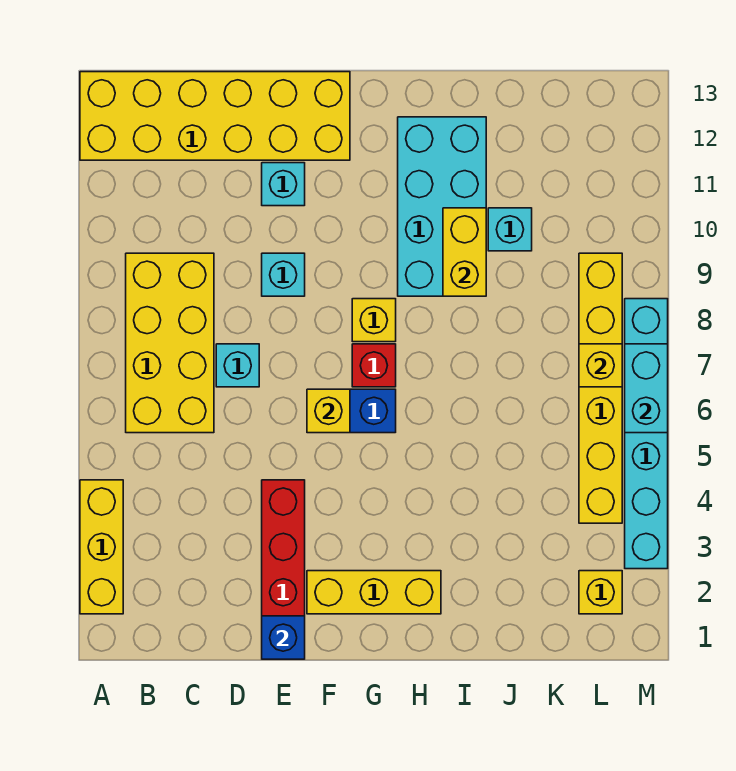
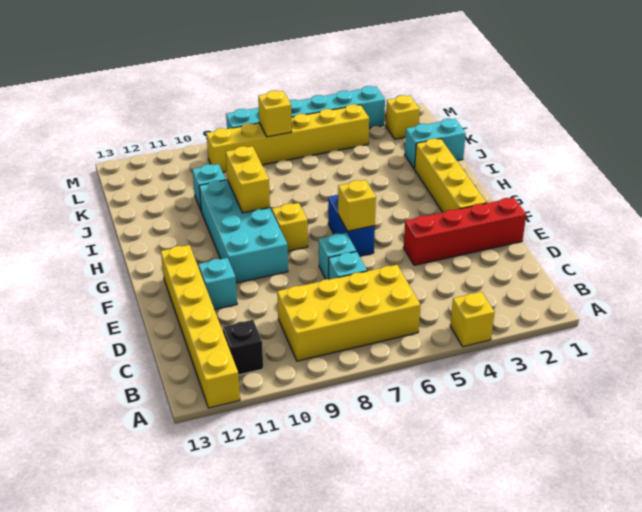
yellow brick A2:A4 level 1 -> yellow brick A4 level 1
yellow brick A12:F13 level 1 -> yellow brick A12:F12 level 1
none -> black brick B11 level 1
blue brick E1 level 2 -> none
cyan brick E9 level 1 -> cyan brick E7 level 1
yellow brick F2:H2 level 1 -> yellow brick F2:I2 level 1
red brick G7 level 1 -> none
cyan brick H9:I12 level 1 -> cyan brick F9:I10 level 1
yellow brick I9:I10 level 2 -> yellow brick H9:I9 level 2
cyan brick M6:M7 level 2 -> cyan brick J1:J2 level 1

